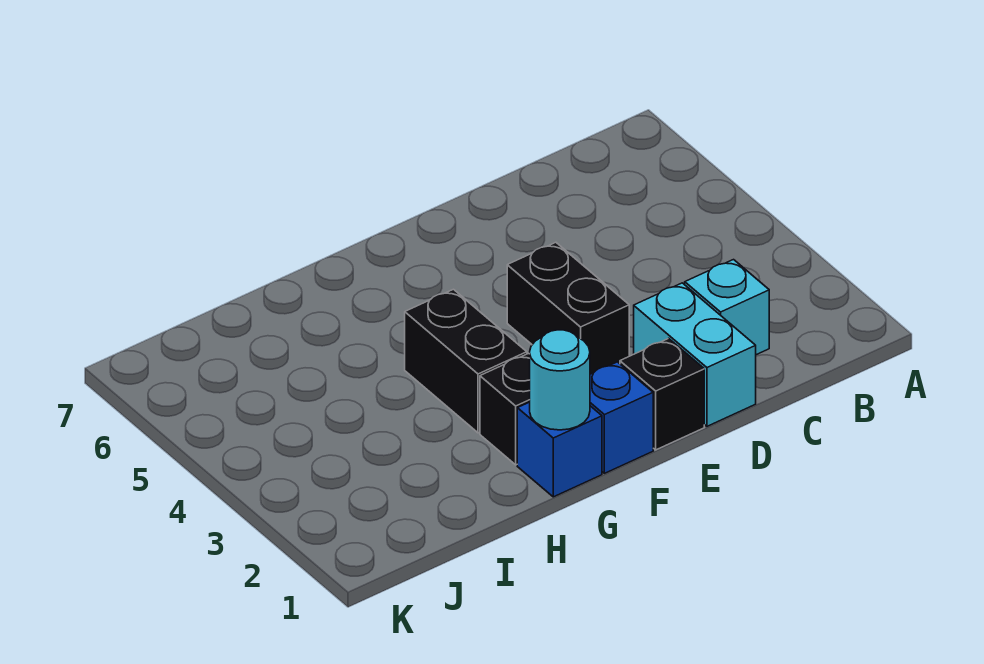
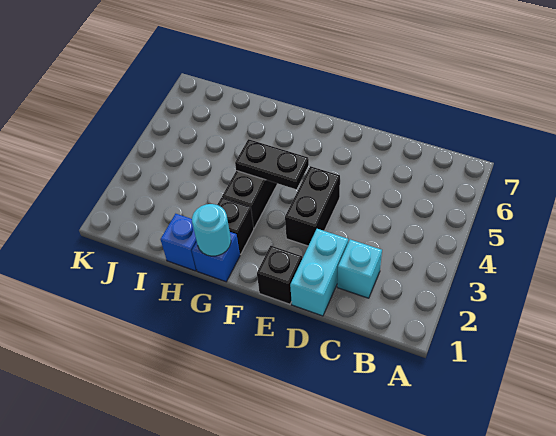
blue brick F1 level 1 -> blue brick H1 level 1
none -> black plate F4:G4 level 2

